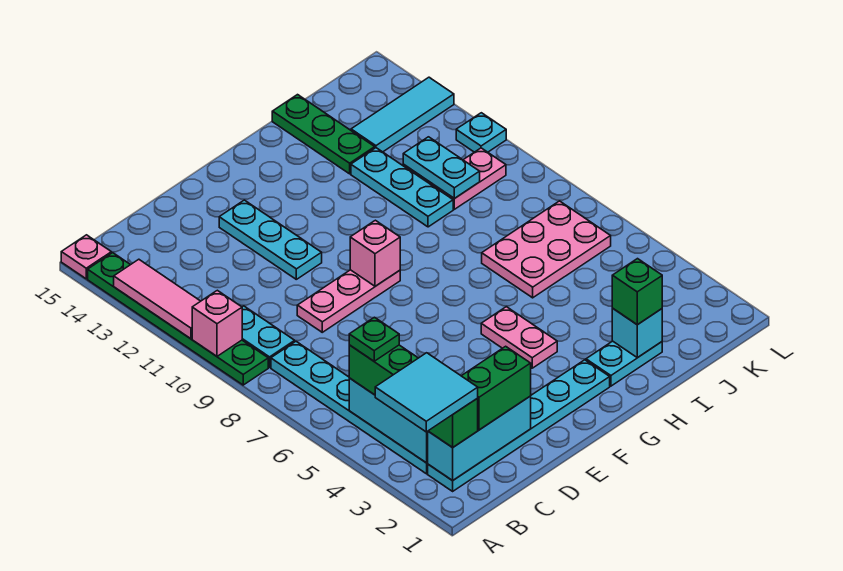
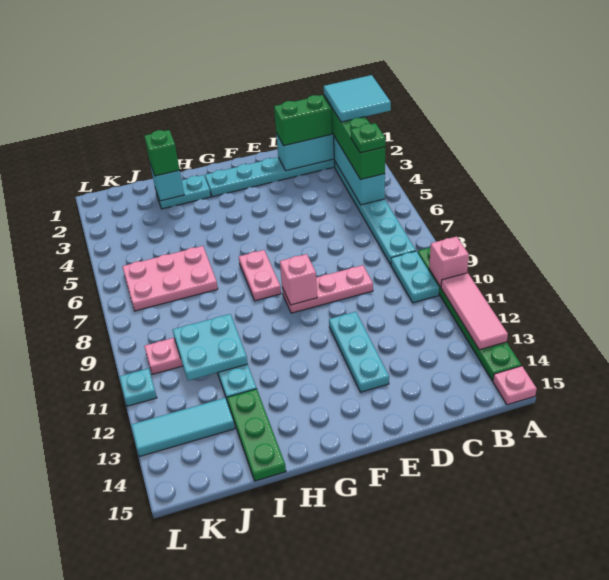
pink plate G4:G5 level 1 -> pink plate G7:G8 level 1
cyan plate J10:J11 level 2 -> cyan plate I10:J11 level 2

